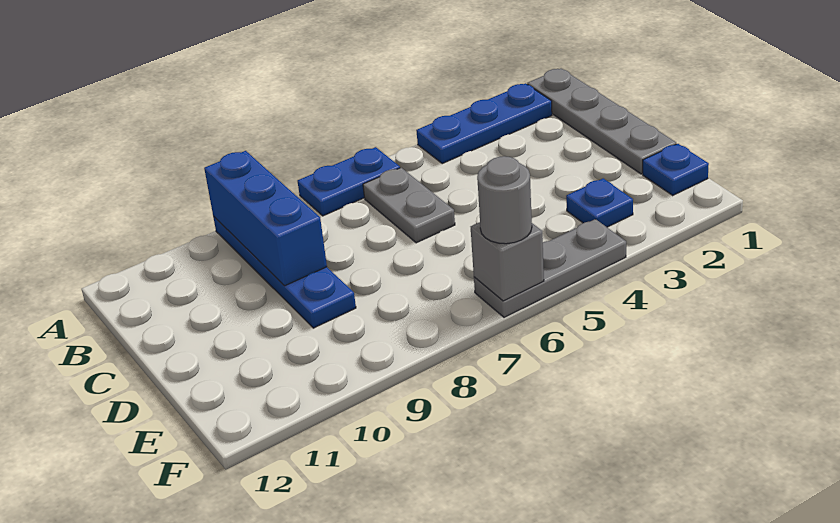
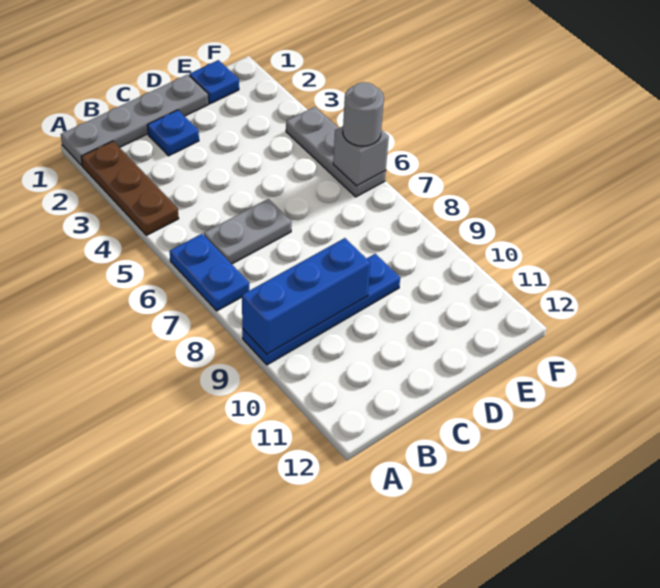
blue plate A2:A4 level 1 -> brown plate A2:A4 level 1
blue plate E3 level 1 -> blue plate C2 level 1

